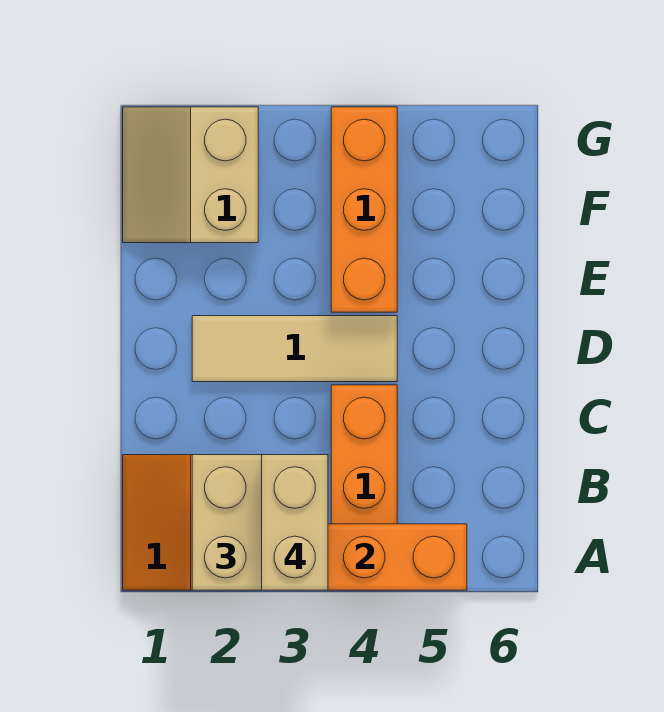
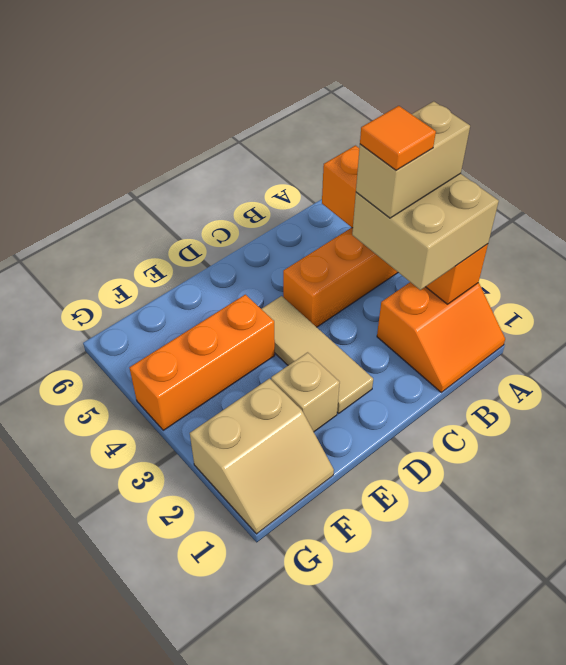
none -> orange tile B3 level 5
none -> tan brick E2 level 1

